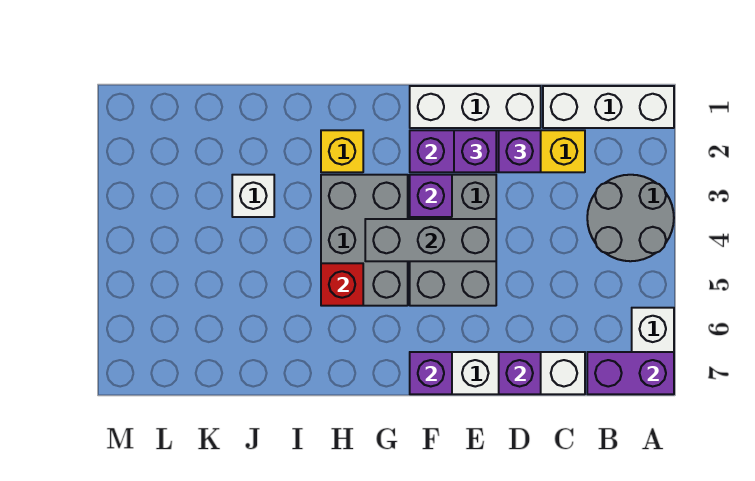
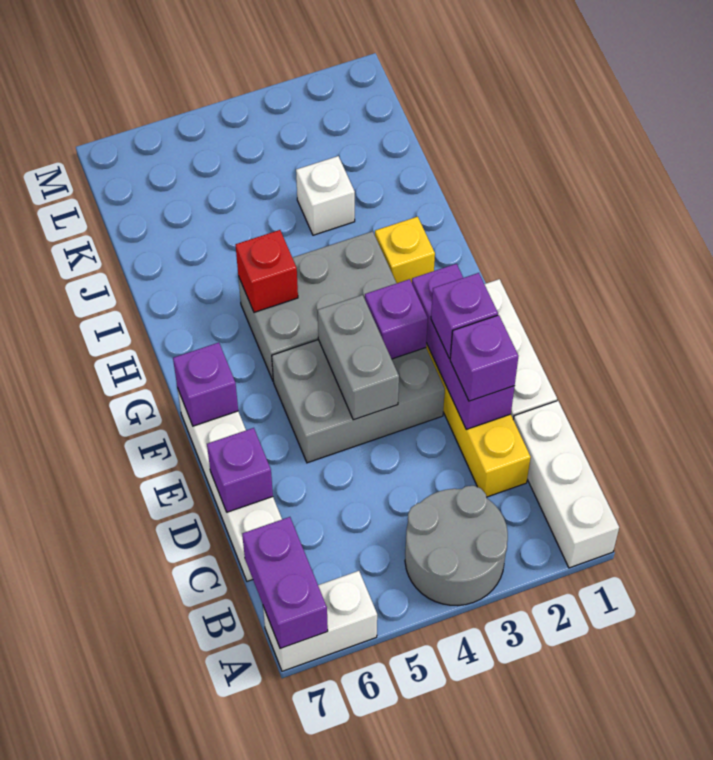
grey brick E4:G4 level 2 -> grey brick E4:F4 level 2

